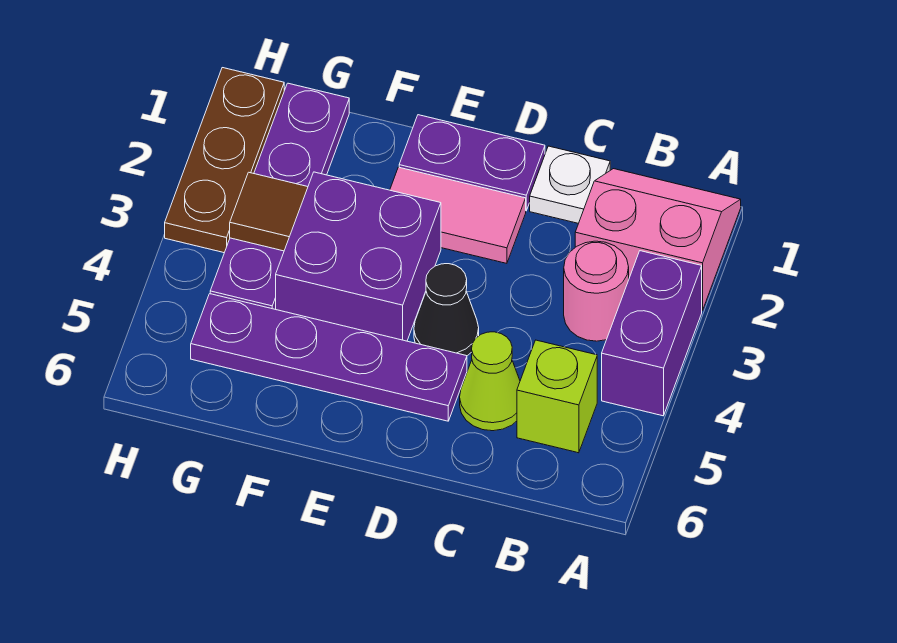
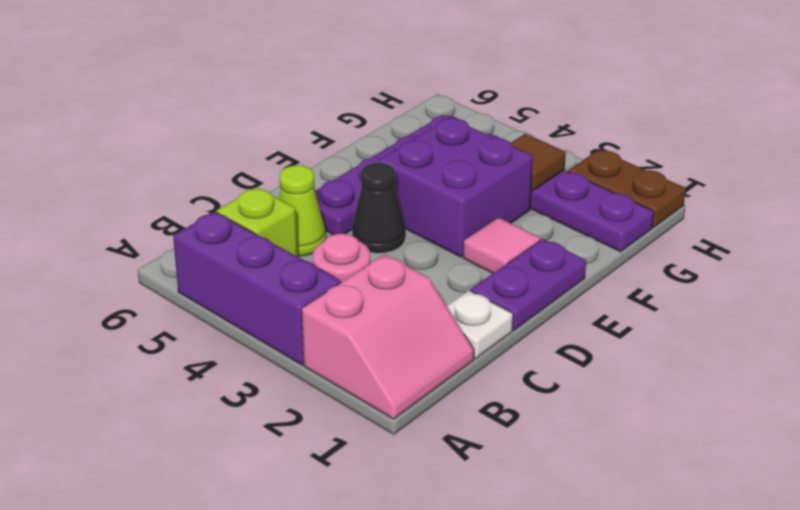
purple brick A3:A4 level 1 -> purple brick A3:A5 level 1
pink tile D2:E2 level 1 -> pink tile E2 level 1
brown plate H1:H3 level 1 -> brown plate H1:H2 level 1

